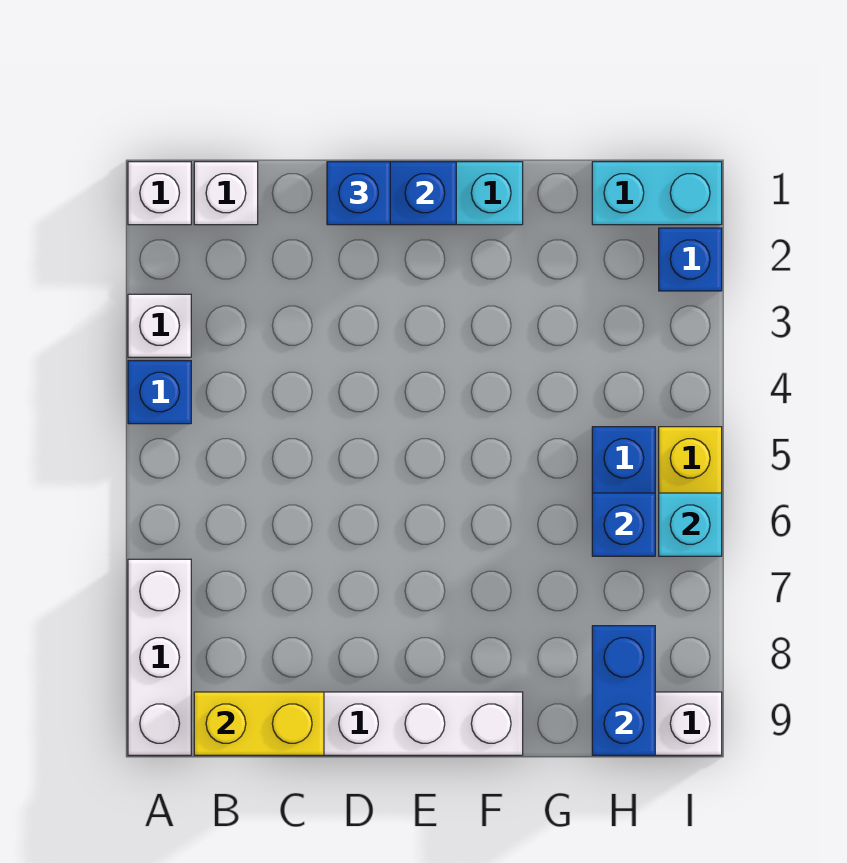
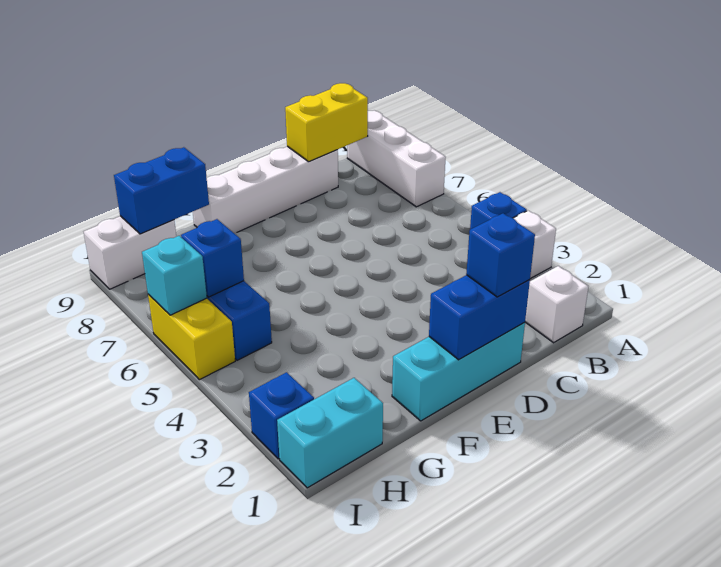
white brick A1 level 1 -> none
blue brick H8:H9 level 2 -> blue brick G9:H9 level 2

